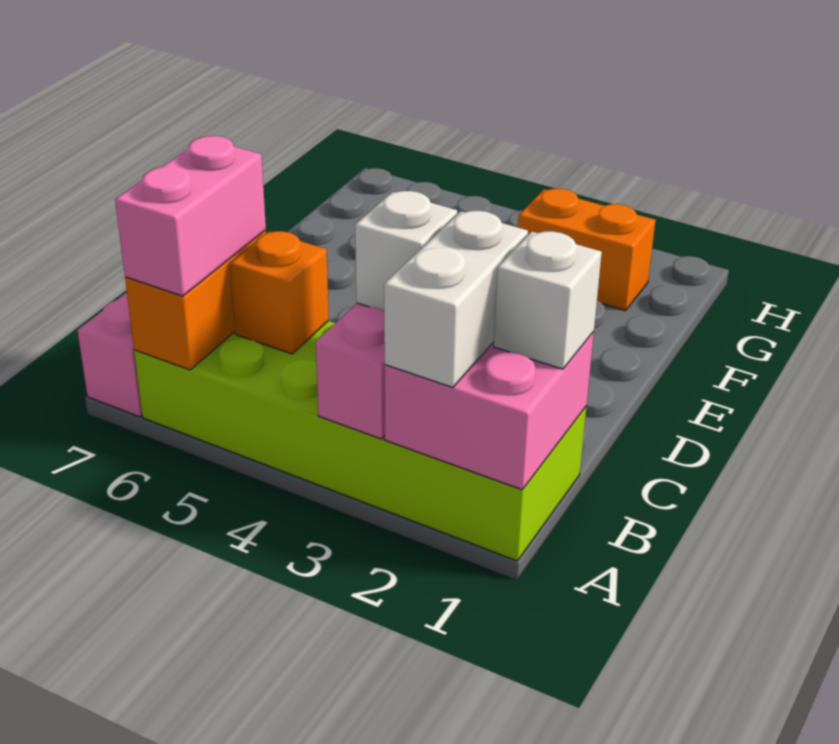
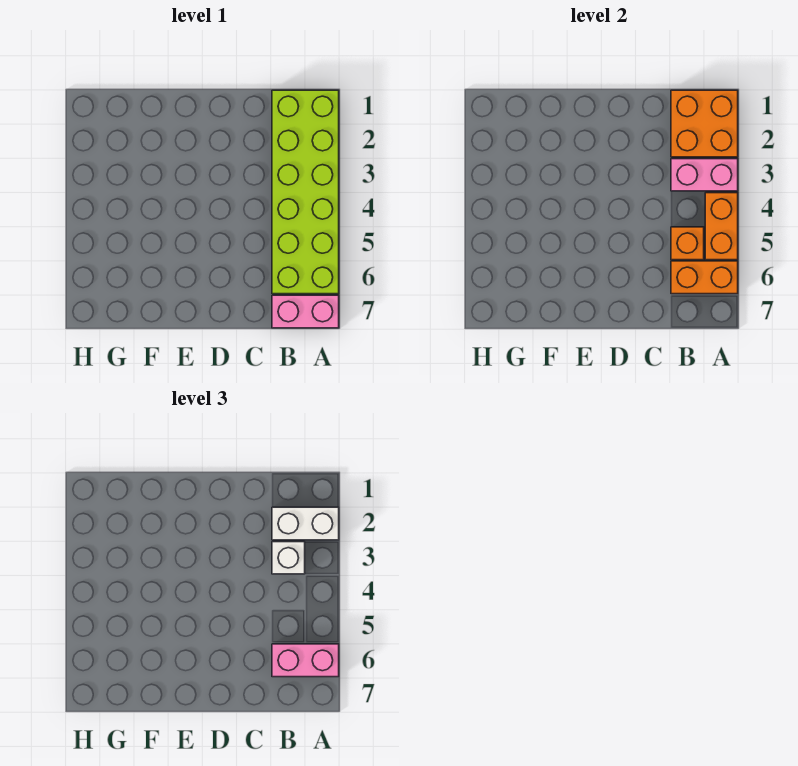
pink brick A1:B2 level 2 -> orange brick A1:B2 level 2
white brick B1 level 3 -> none
orange brick G2:G3 level 1 -> orange brick A4:A5 level 2

